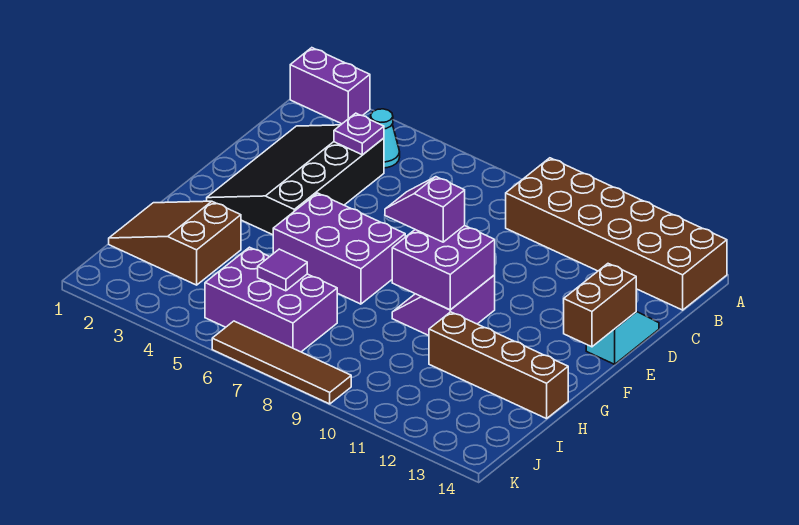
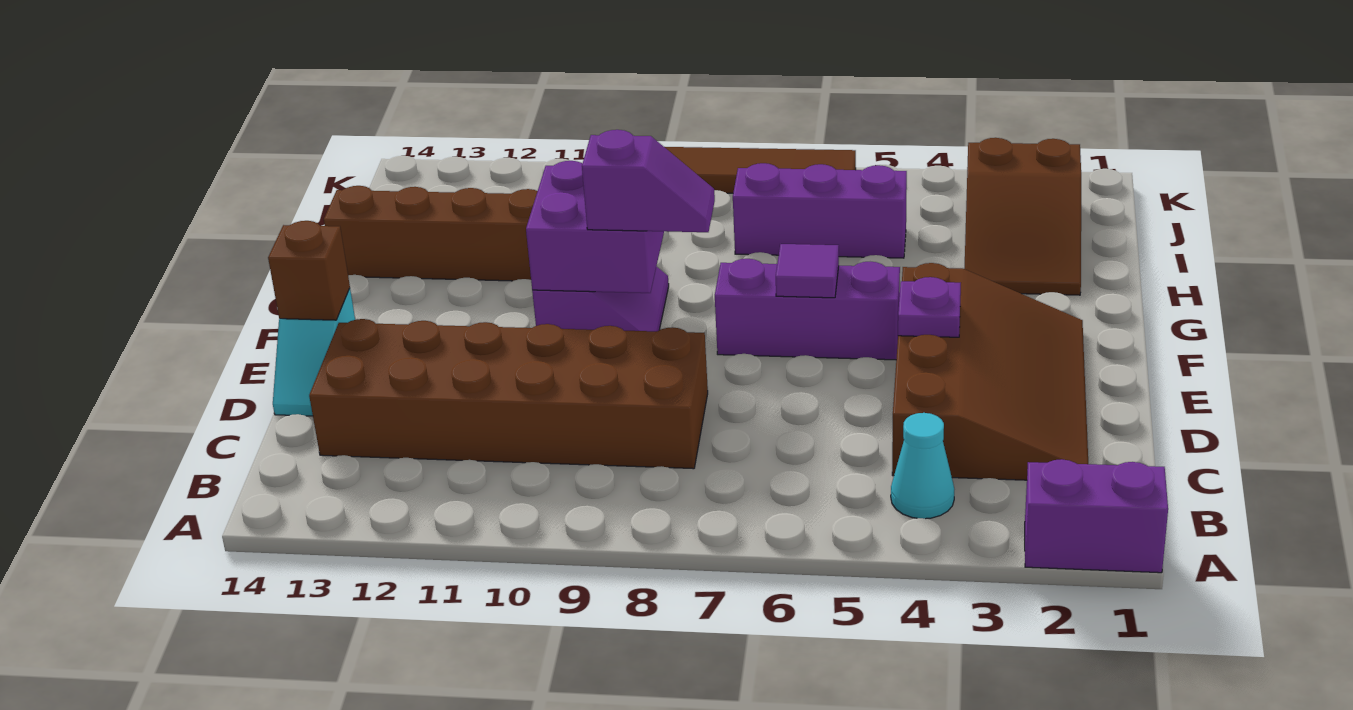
brown brick A9:B14 level 1 -> brown brick C8:D13 level 1
black slope C2:F4 level 1 top 4 -> brown slope C2:F4 level 1 top 4
purple plate C4 level 2 -> purple plate E4 level 2
brown brick E14:F14 level 2 -> brown brick E14 level 2
purple brick F5:G7 level 1 -> purple brick F5:F7 level 1
brown slope H1:I3 level 1 top 3 -> brown slope H2:J3 level 1 top J
purple brick I5:J7 level 1 -> purple brick I5:I7 level 1
purple tile I6 level 2 -> purple tile F6 level 2

